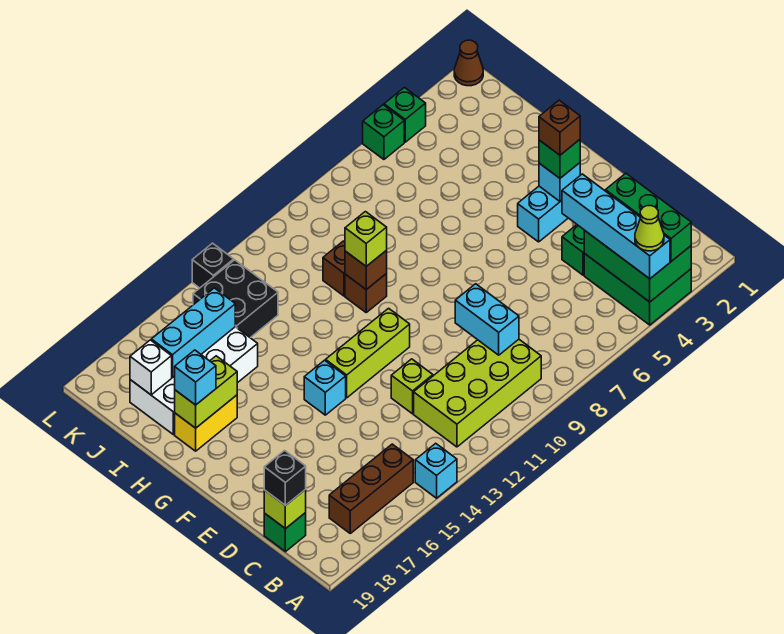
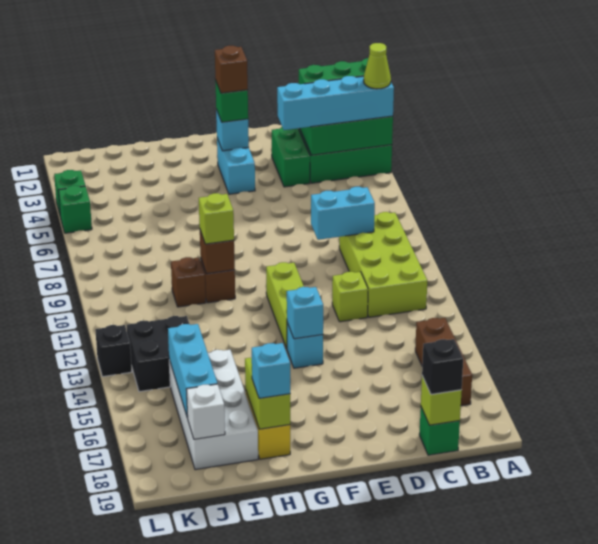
cyan brick A14 level 1 -> cyan brick F14 level 2
brown cone L1 level 1 -> none

